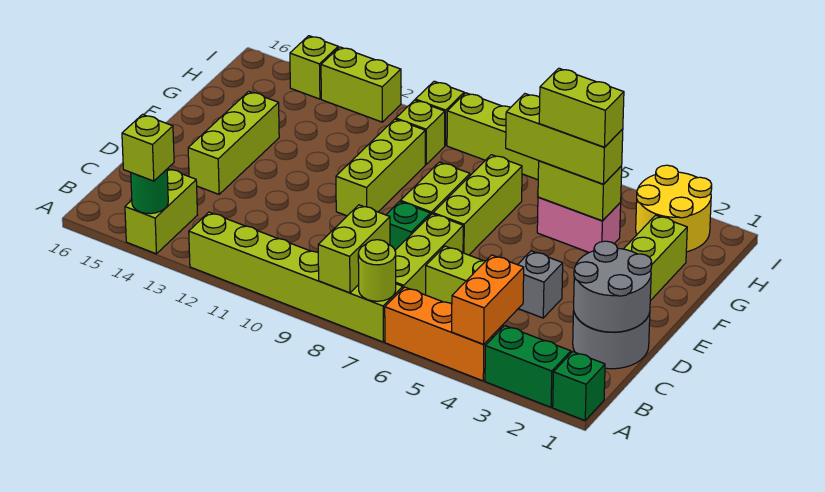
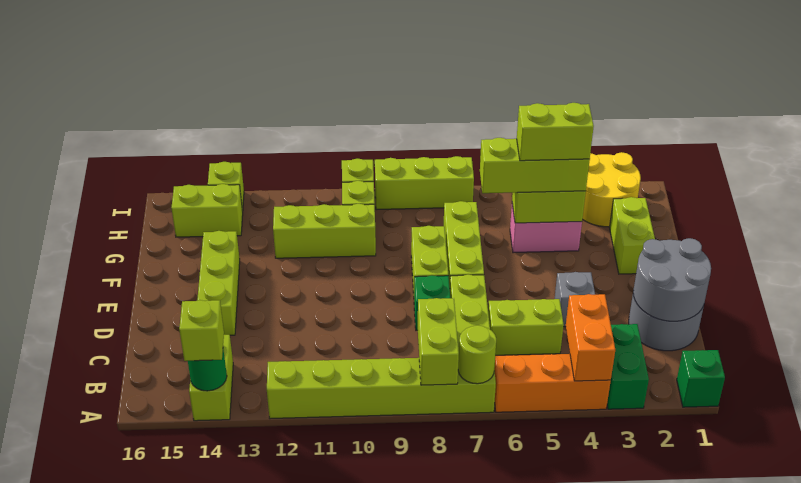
green brick A2:A3 level 1 -> green brick A3:B3 level 1
lime brick E10:G10 level 1 -> lime brick G10:G12 level 1
lime brick I12:I13 level 1 -> lime brick H14:H15 level 1

